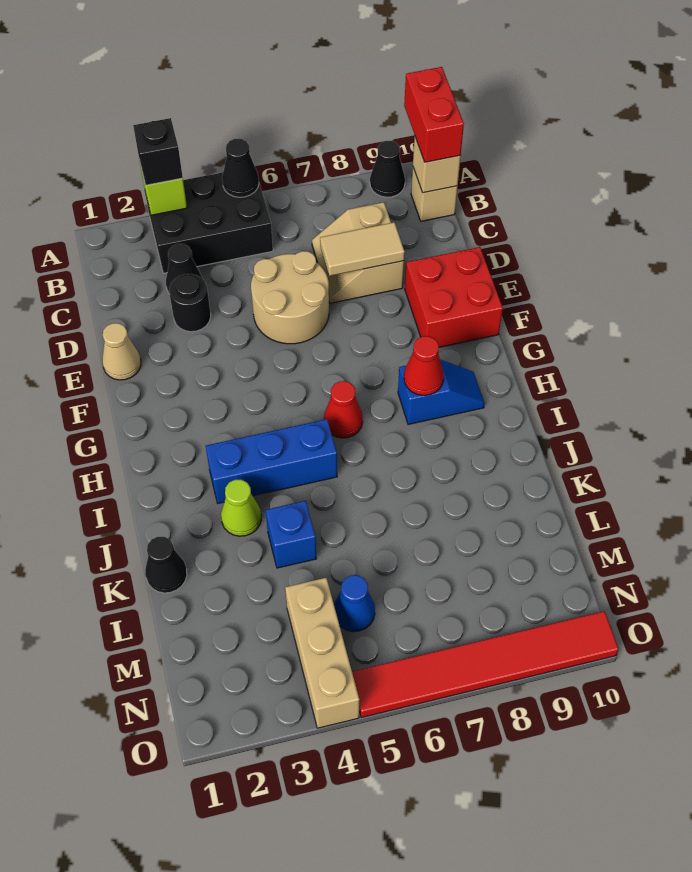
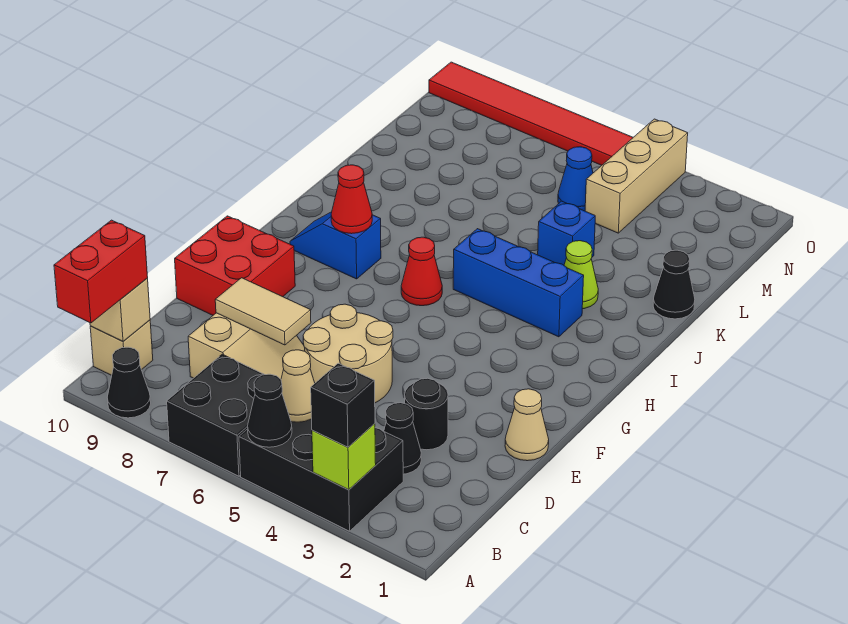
none -> black brick A6:B7 level 1
none -> tan cone B5 level 2

